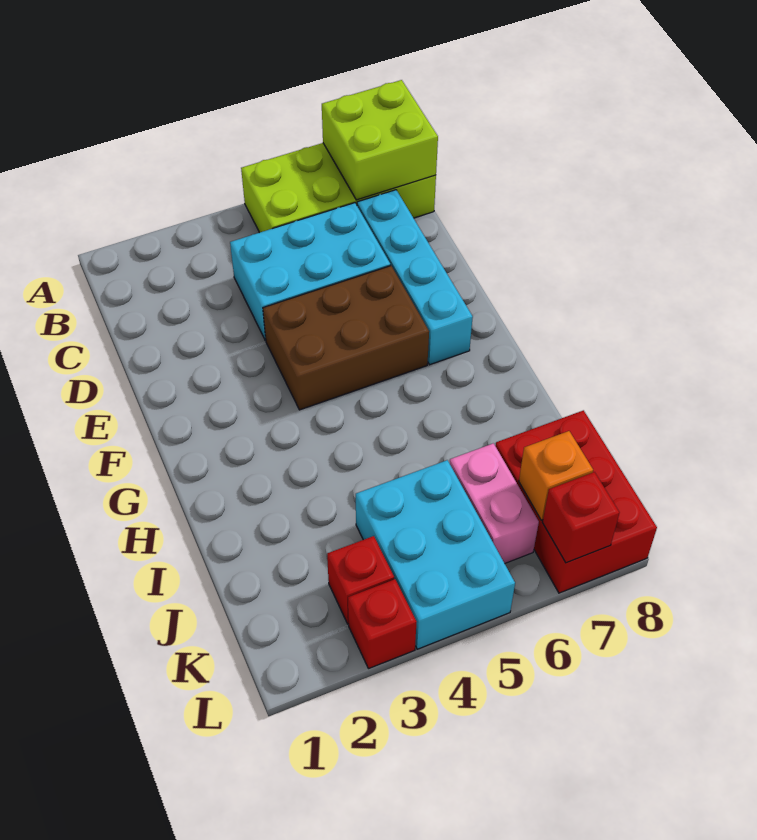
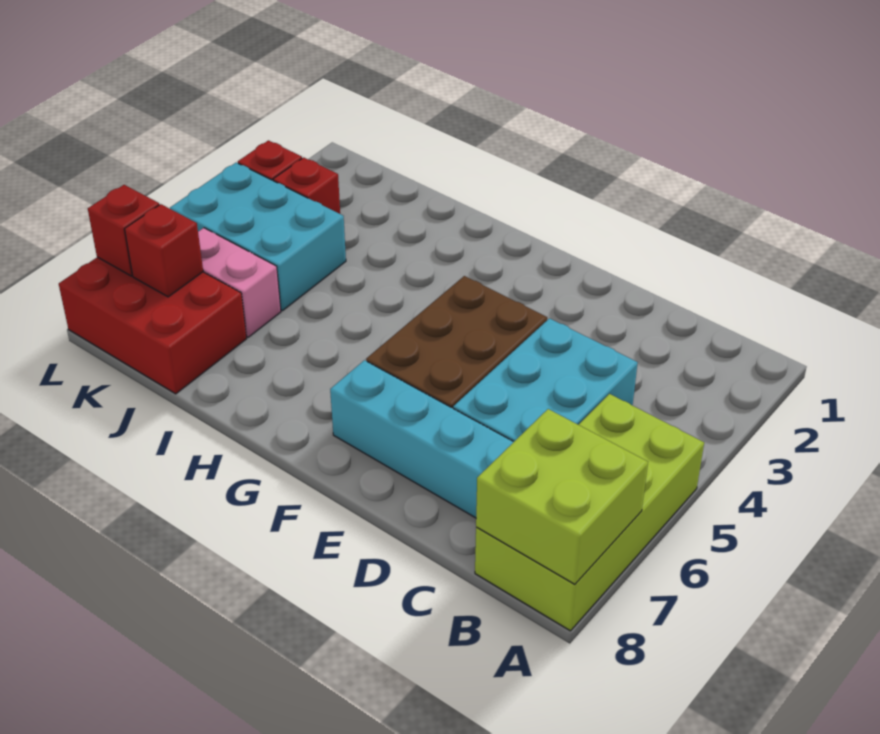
orange brick K7 level 2 -> red brick K7 level 2

